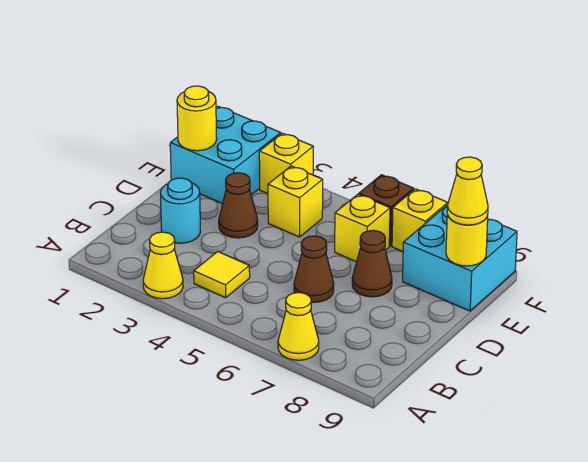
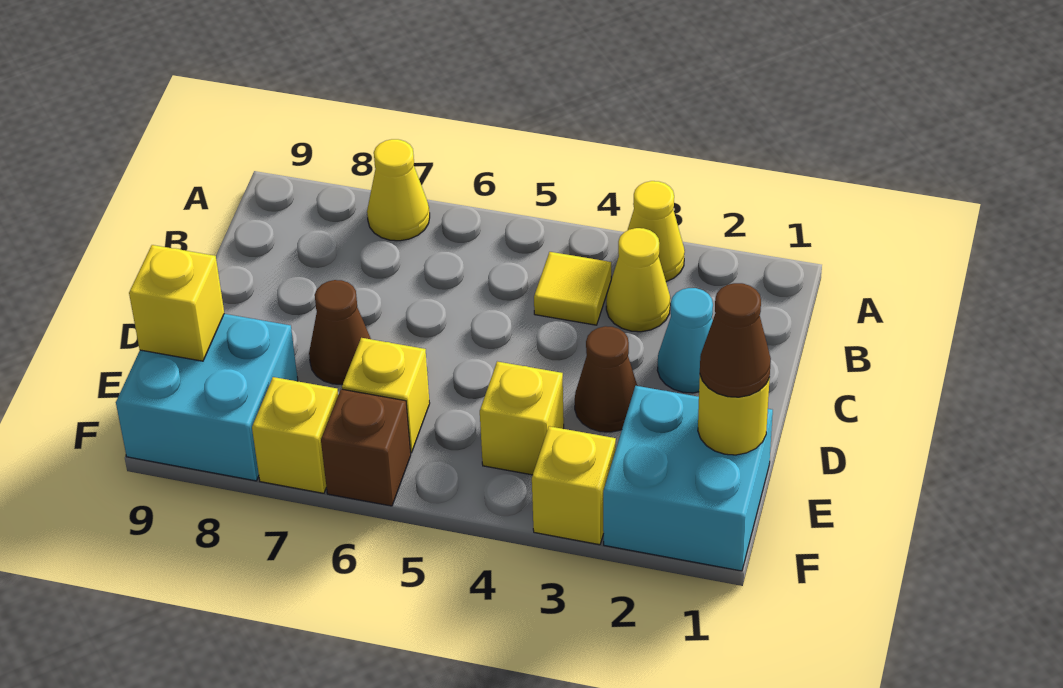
cyan round brick C2 level 1 -> cyan cone C2 level 1
brown cone C6 level 1 -> brown cone E1 level 3
yellow round brick E9 level 2 -> yellow brick E9 level 2
yellow cone E9 level 3 -> yellow cone B3 level 1

